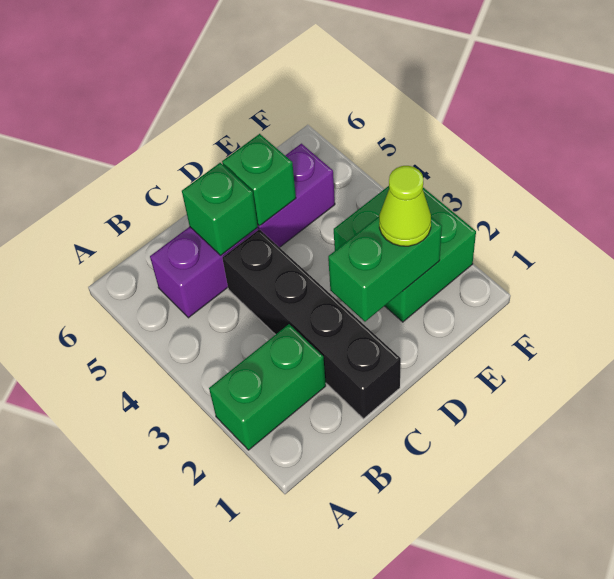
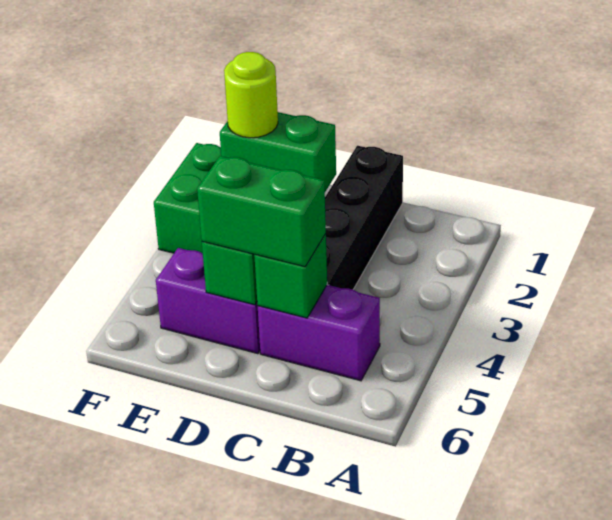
green brick A2:B2 level 1 -> green brick C5:D5 level 3
lime cone E2 level 3 -> lime round brick E2 level 3

